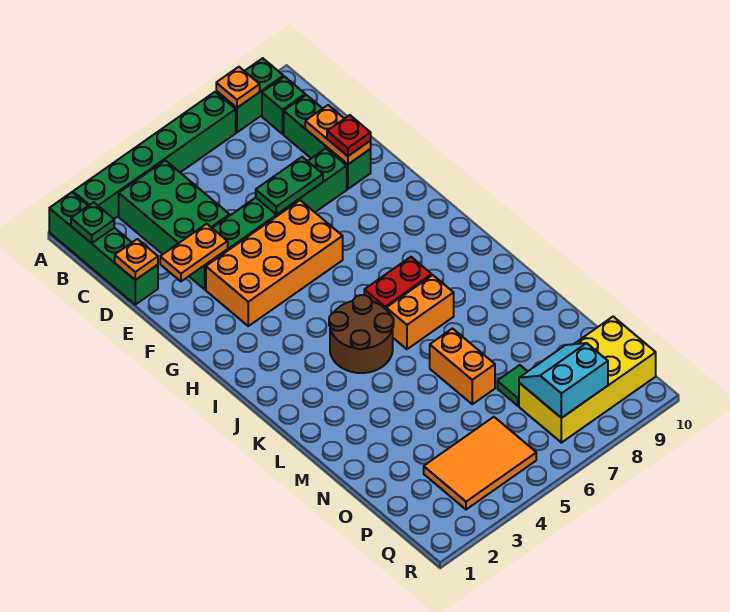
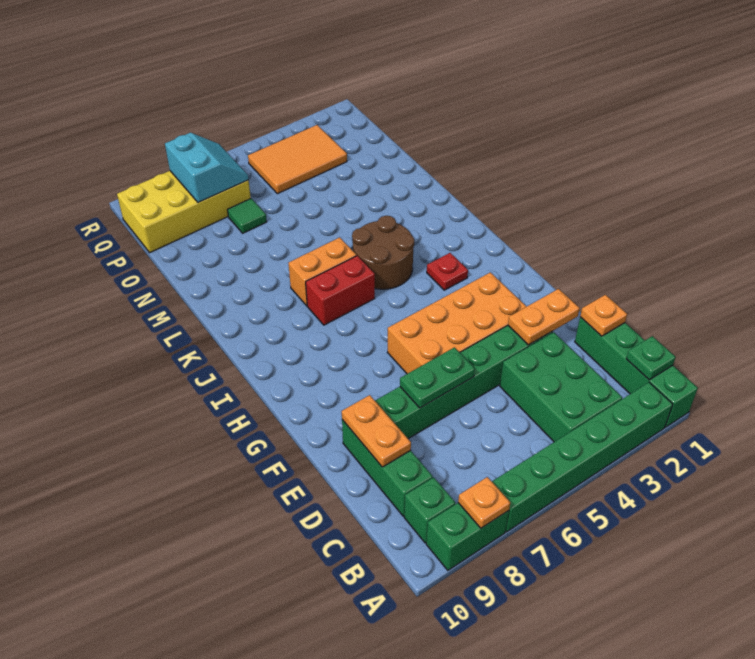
red plate E9 level 3 -> red plate I3 level 1
orange brick M6:N6 level 1 -> none
cyan slope P7:Q8 level 2 top Q -> cyan slope P7:Q8 level 2 top 8

